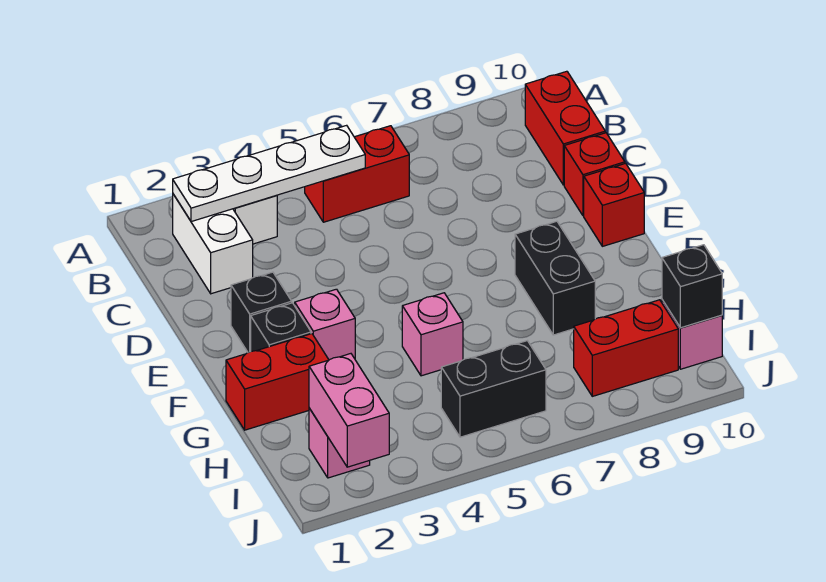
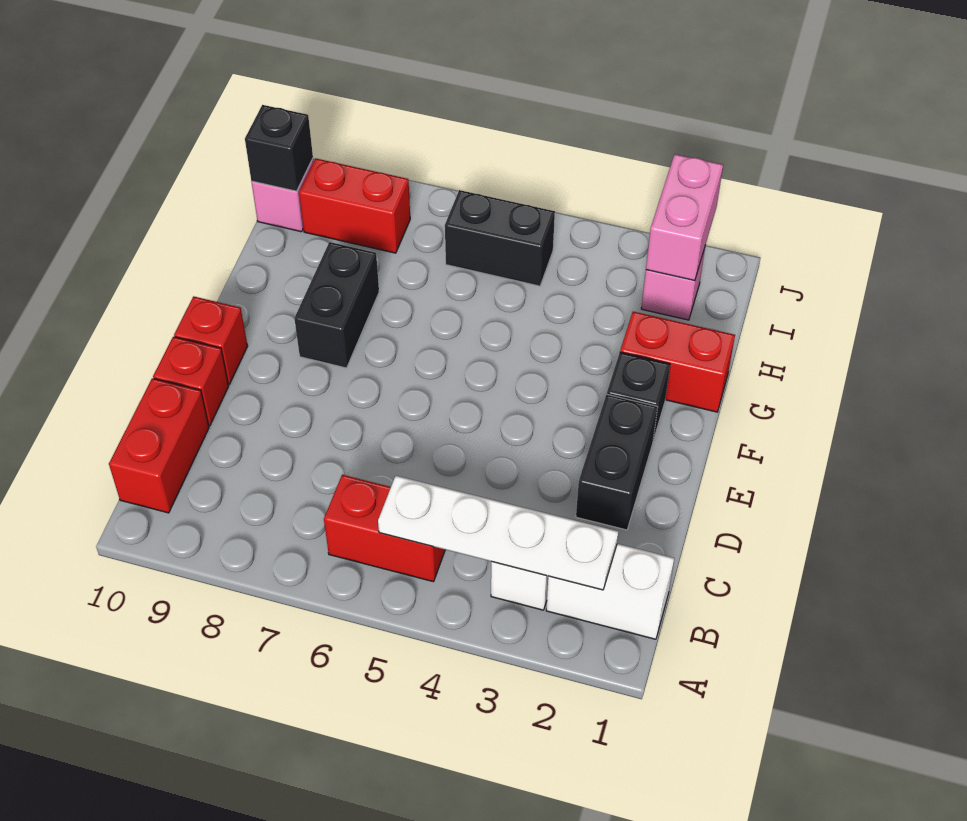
white brick B2:C2 level 1 -> white brick B1:B2 level 1
black brick E2 level 1 -> black brick D2:E2 level 1
pink brick F3 level 1 -> none
pink brick G5 level 1 -> none

